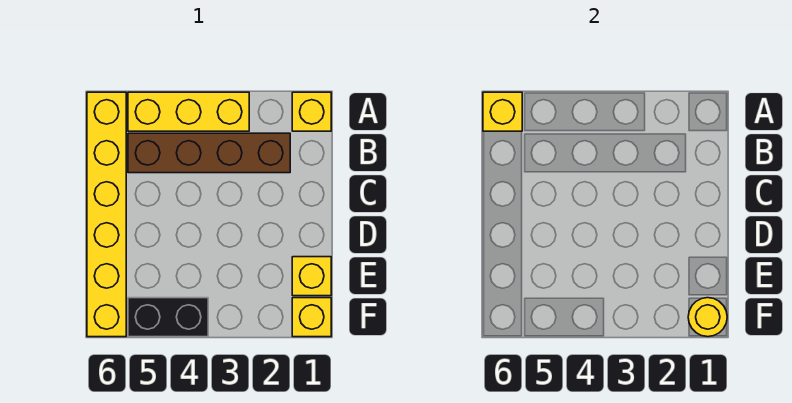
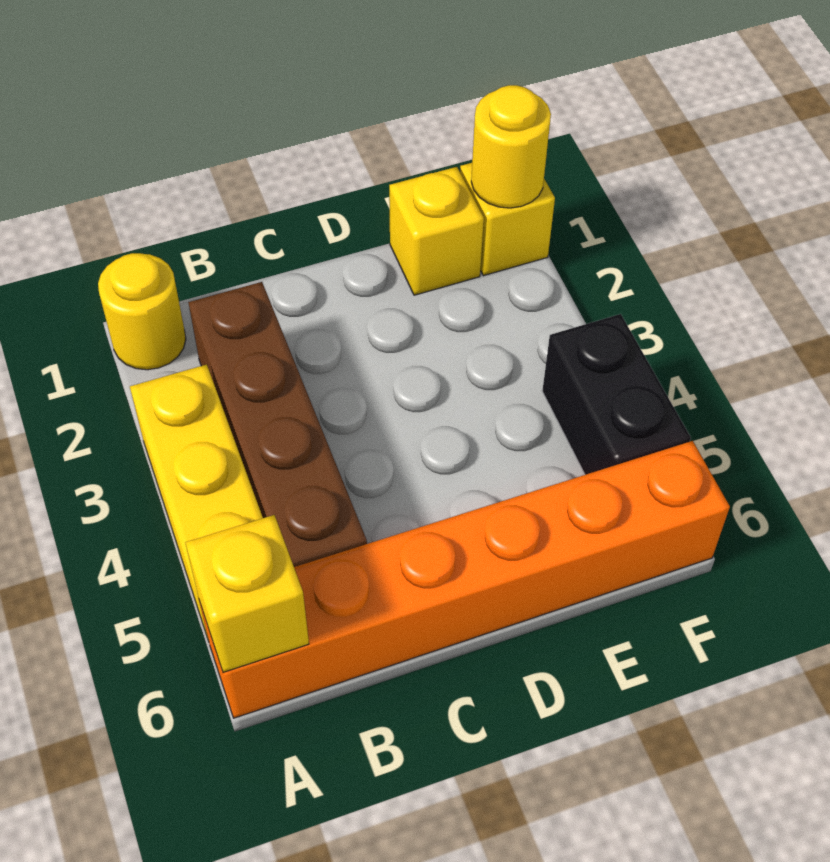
yellow brick A1 level 1 -> yellow round brick A1 level 1
yellow brick A6:F6 level 1 -> orange brick A6:F6 level 1

